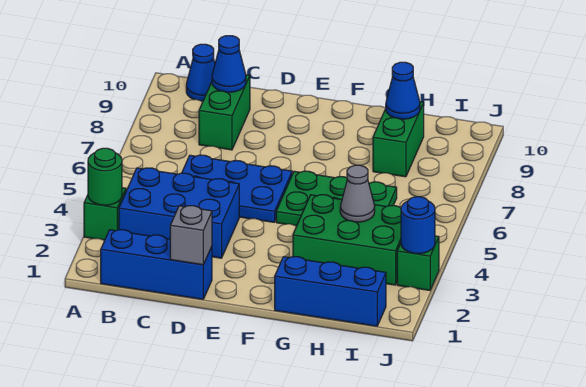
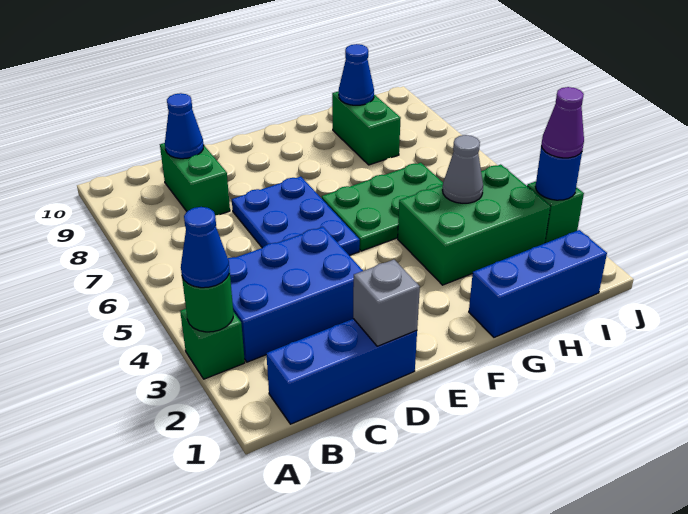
blue cone B10 level 1 -> blue cone A3 level 3
blue plate C5:E6 level 1 -> blue plate D5:E7 level 1
none -> purple cone J3 level 3

